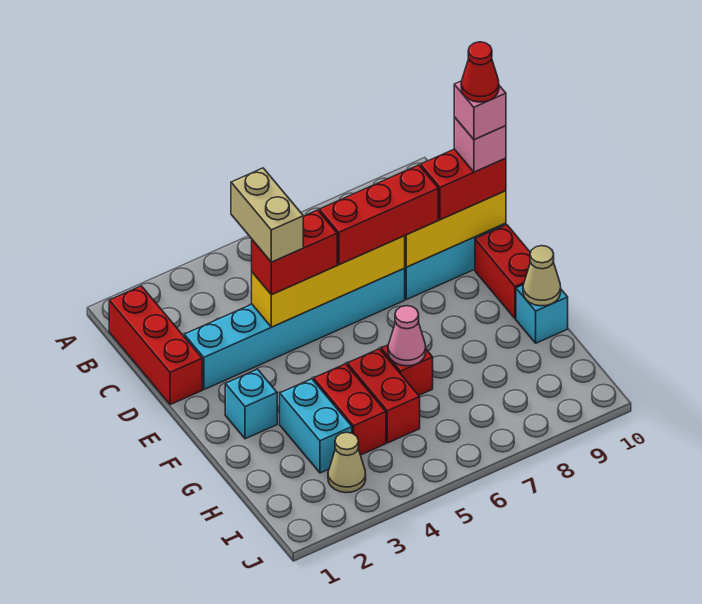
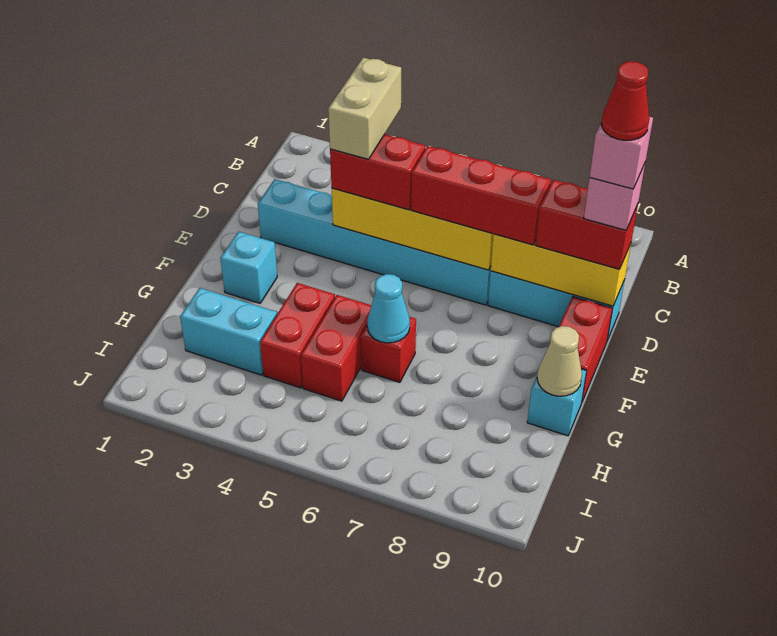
red brick B1:D1 level 1 -> none
cyan brick G3:H3 level 1 -> cyan brick H2:H3 level 1
pink cone G6 level 2 -> cyan cone G6 level 2
tan cone I3 level 1 -> none

